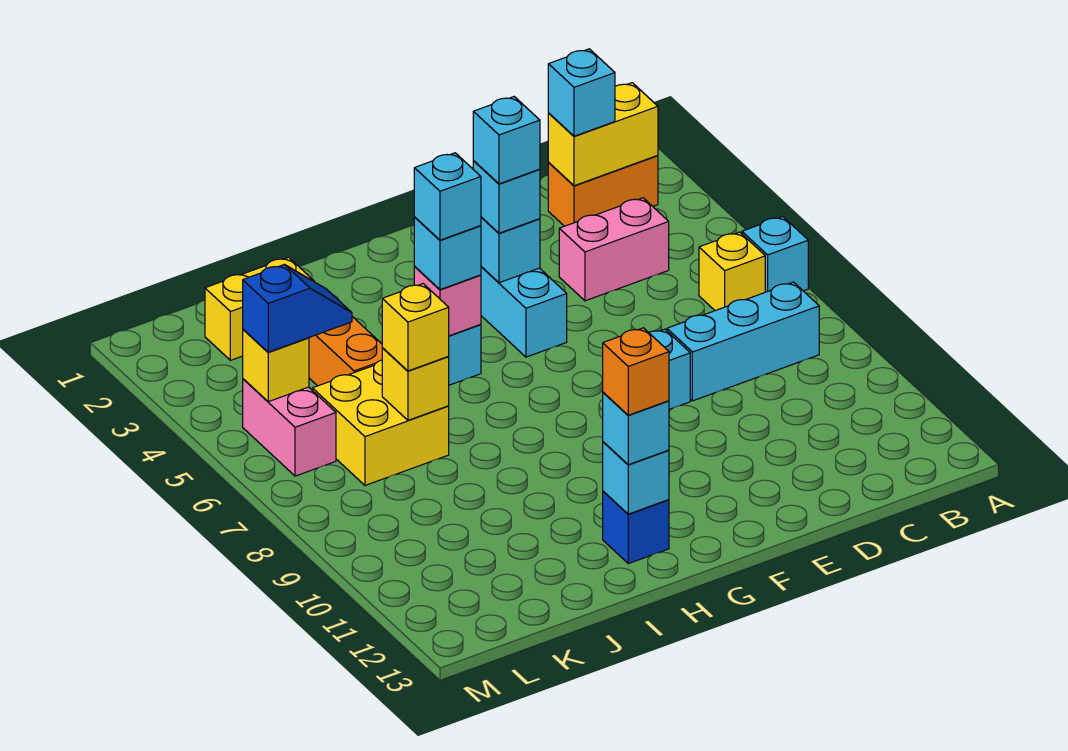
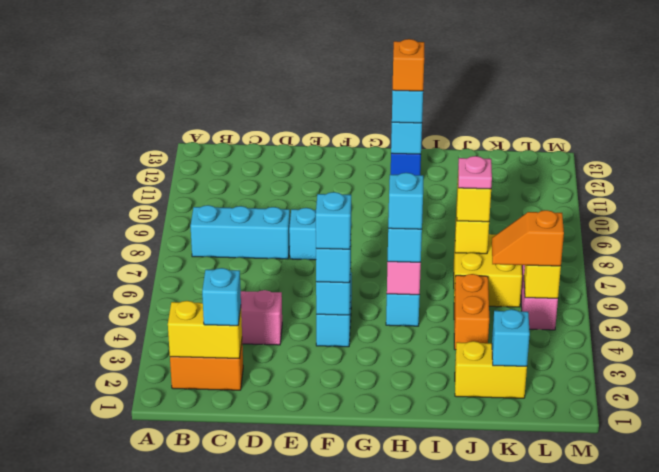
cyan brick A6 level 1 -> cyan brick K2 level 2
yellow brick B6 level 1 -> none
none -> pink plate J7 level 4
blue slope K5:L5 level 3 top L -> orange slope K5:L5 level 3 top L

